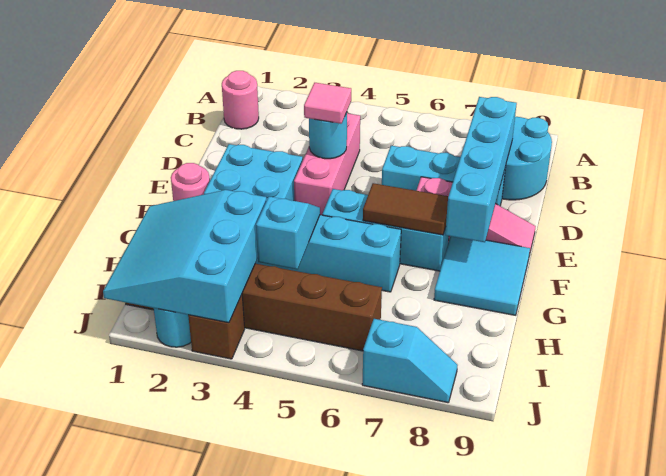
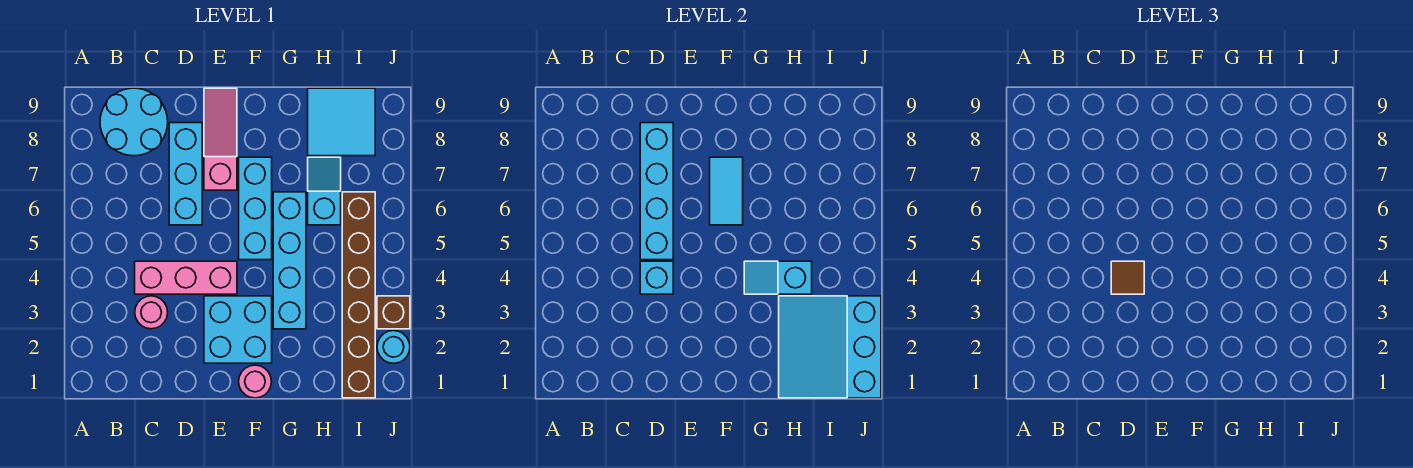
pink round brick B1 level 1 -> pink round brick C3 level 1
cyan brick C8:F8 level 2 -> cyan brick D5:D8 level 2
cyan round brick D4 level 2 -> cyan brick D4 level 2
pink tile D4 level 3 -> brown tile D4 level 3
brown tile F6:F7 level 2 -> cyan tile F6:F7 level 2
cyan tile F8:G9 level 1 -> cyan tile H8:I9 level 1
cyan slope H1:J3 level 2 top 3 -> cyan slope H1:J3 level 2 top J
cyan slope J7:J8 level 1 top 7 -> cyan slope H6:H7 level 1 top 6

